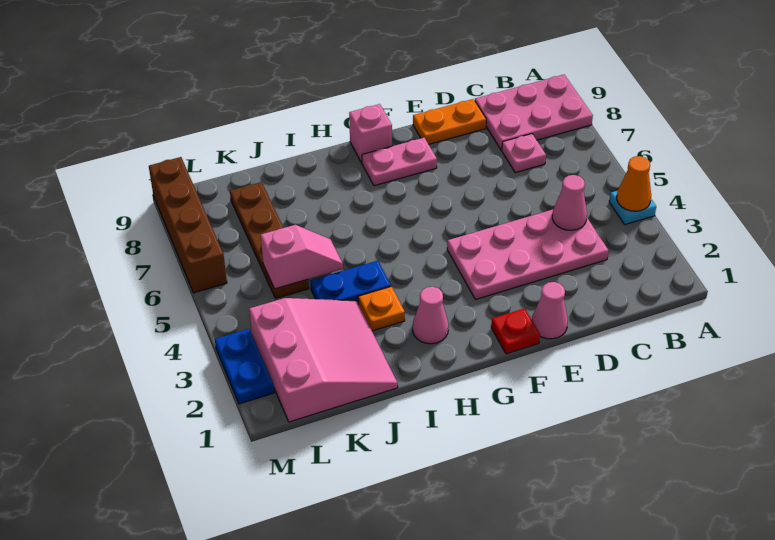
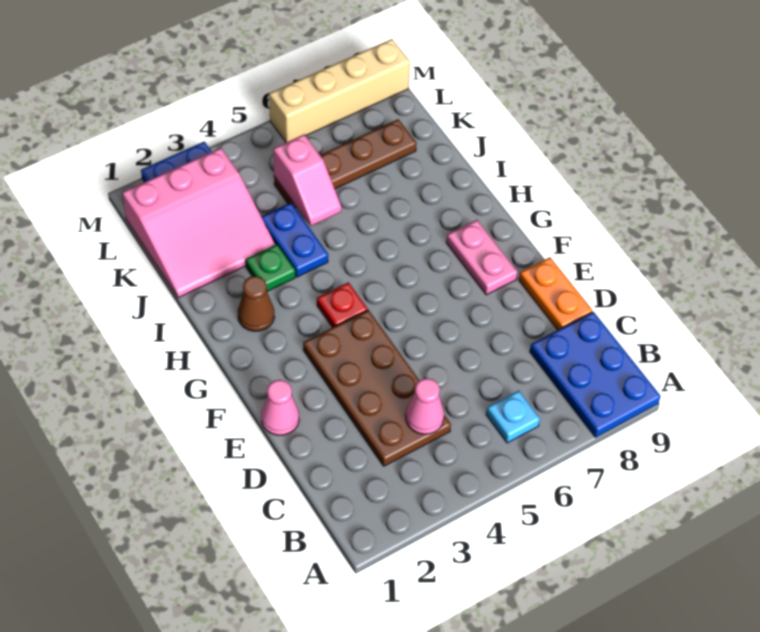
cyan plate A4 level 1 -> cyan plate B6 level 1
orange cone A4 level 2 -> none
pink plate A8:C9 level 1 -> blue plate A8:C9 level 1
pink plate C3:F4 level 1 -> brown plate C3:F4 level 1
pink plate C7 level 1 -> none
red plate F1 level 1 -> red plate G4 level 1
pink brick G9 level 1 -> none
pink cone H2 level 1 -> brown cone H2 level 1
orange plate I3 level 1 -> green plate I3 level 1
brown brick M6:M9 level 1 -> tan brick M6:M9 level 1

